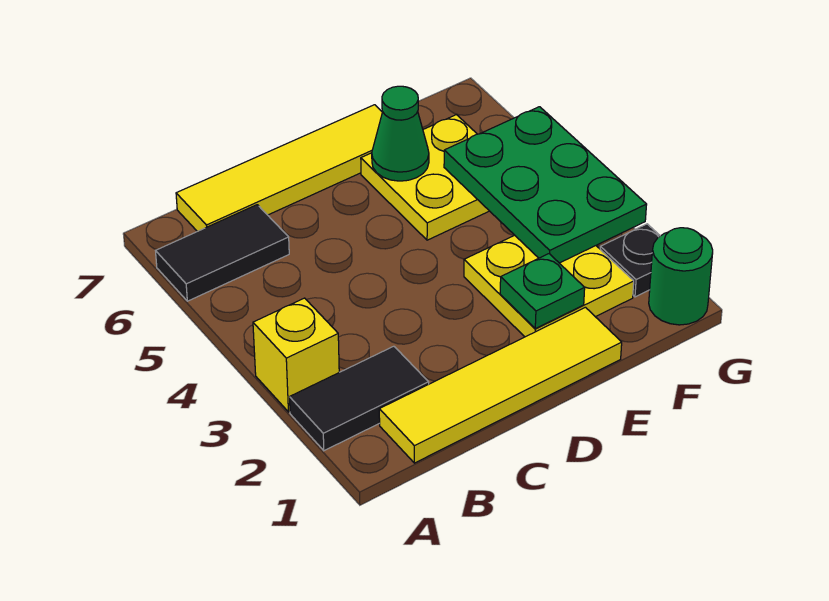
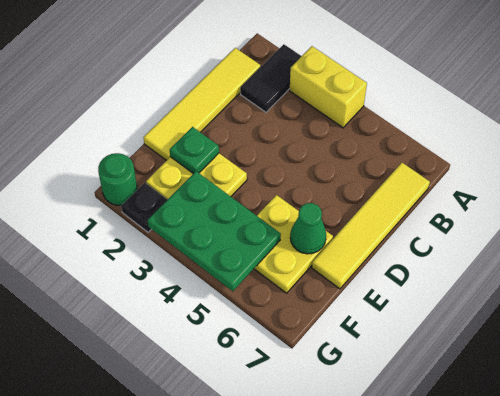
yellow brick A3 level 1 -> yellow brick A3:A4 level 1
black tile A6:B6 level 1 -> none

